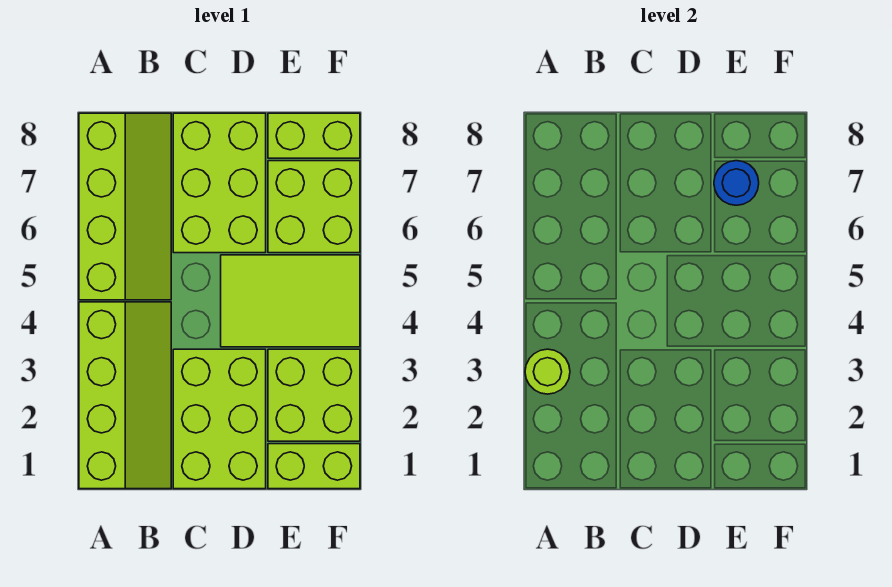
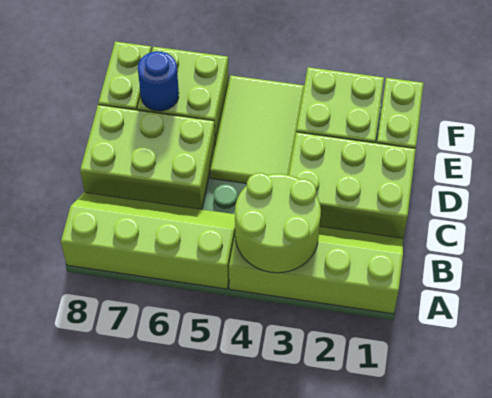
lime round brick A3 level 2 -> lime round brick A3:B4 level 2

